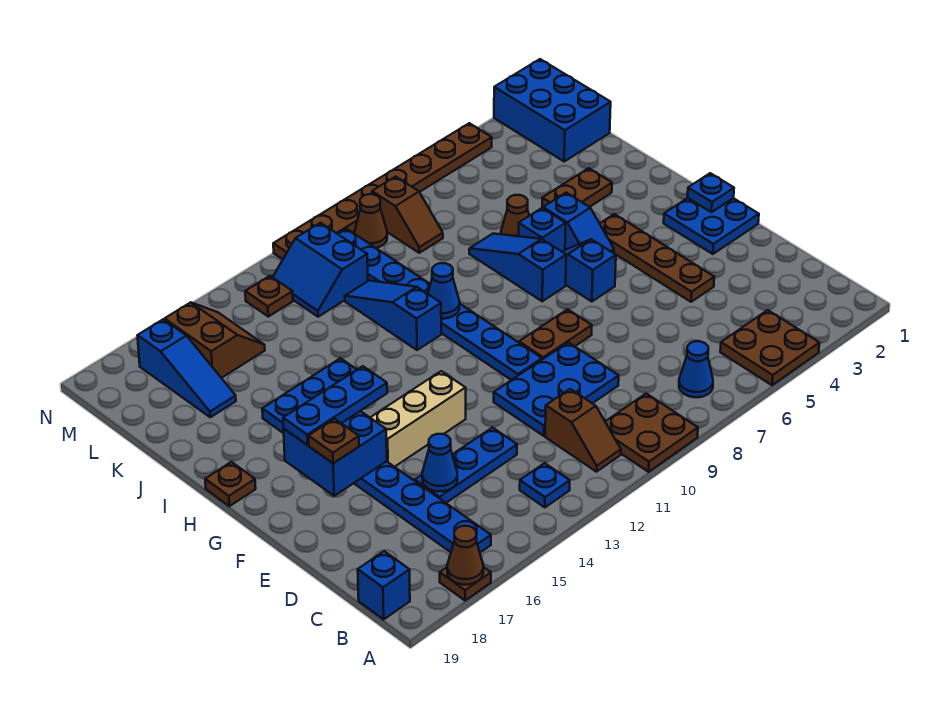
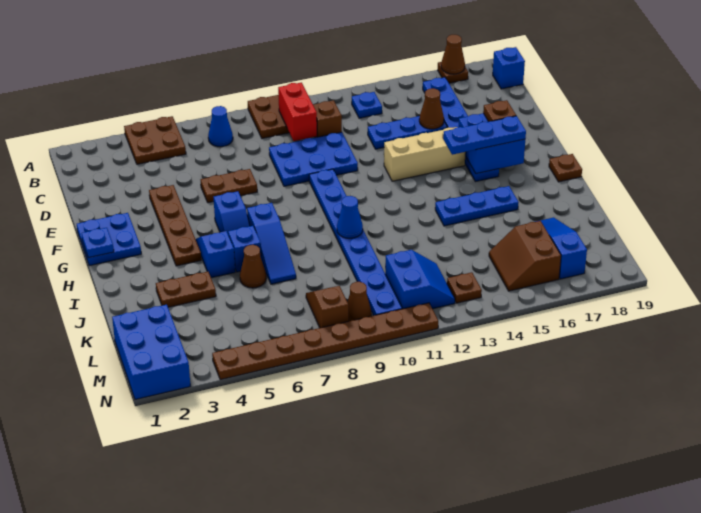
none -> red brick B10:C10 level 2
blue cone D15 level 2 -> brown cone D15 level 2
brown plate F8:F9 level 1 -> brown plate E6:E7 level 1
blue slope I11:K11 level 1 top I -> none

